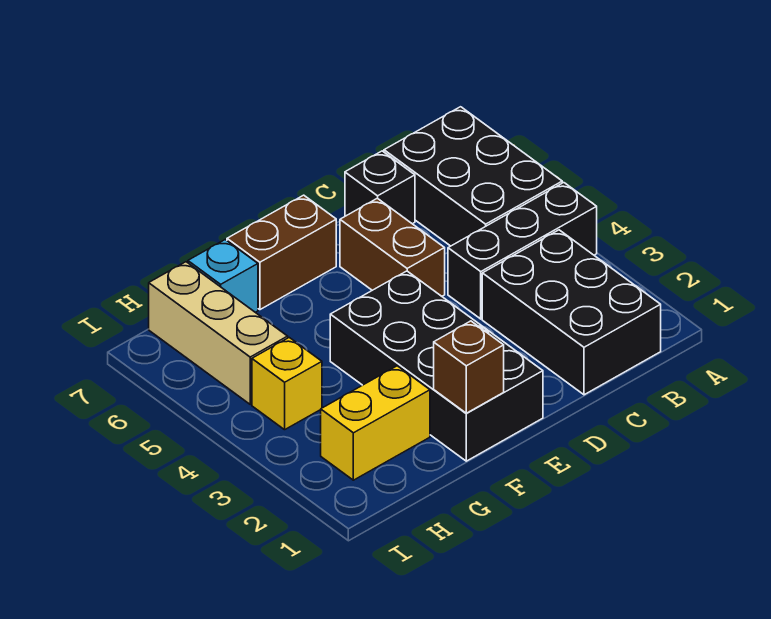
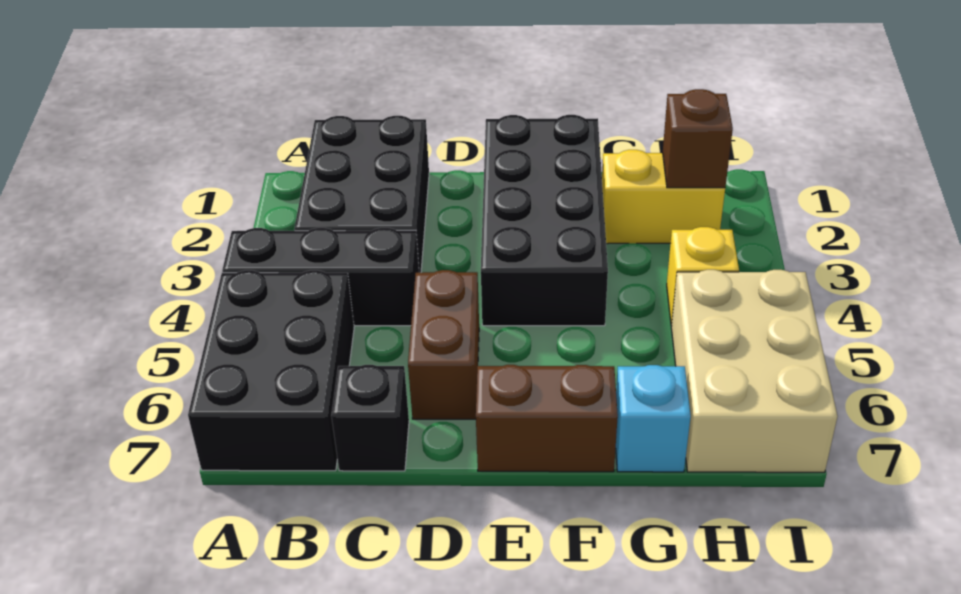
brown brick F1 level 2 -> brown brick H2 level 2
tan brick H5:H7 level 1 -> tan brick H5:I7 level 1

